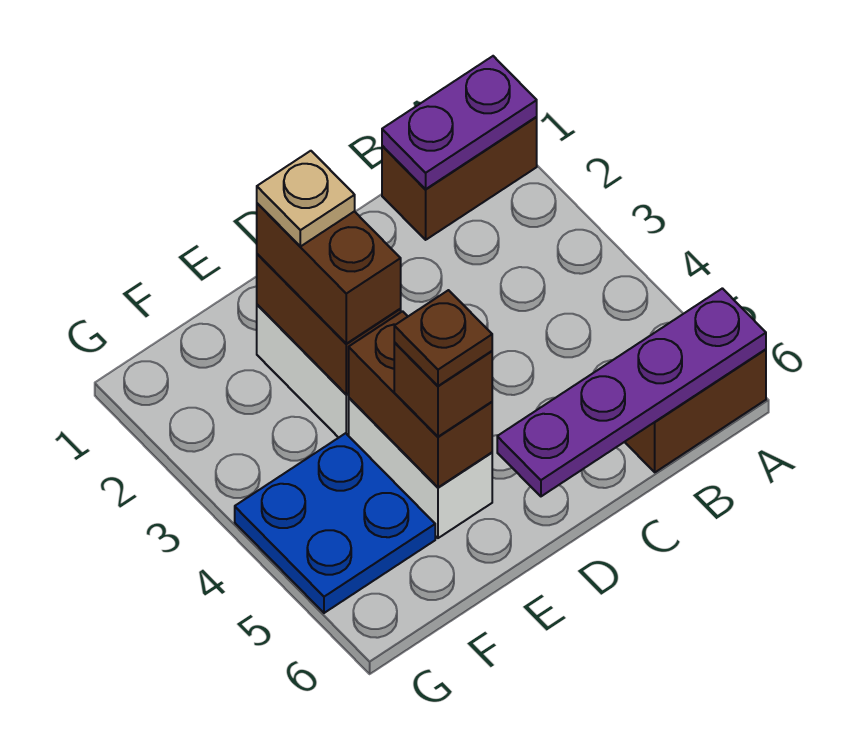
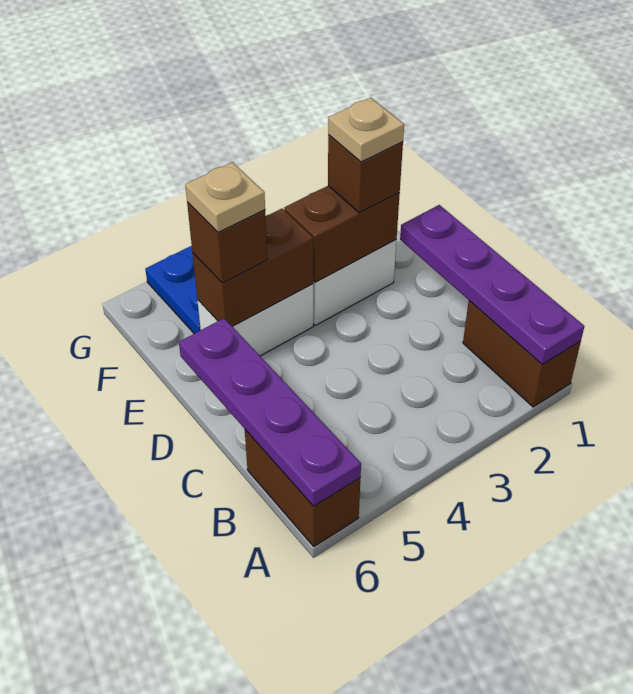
purple plate A1:B1 level 2 -> purple plate A1:D1 level 2
brown brick E2:E3 level 3 -> brown brick E2 level 3
brown plate E5 level 4 -> tan plate E5 level 4

